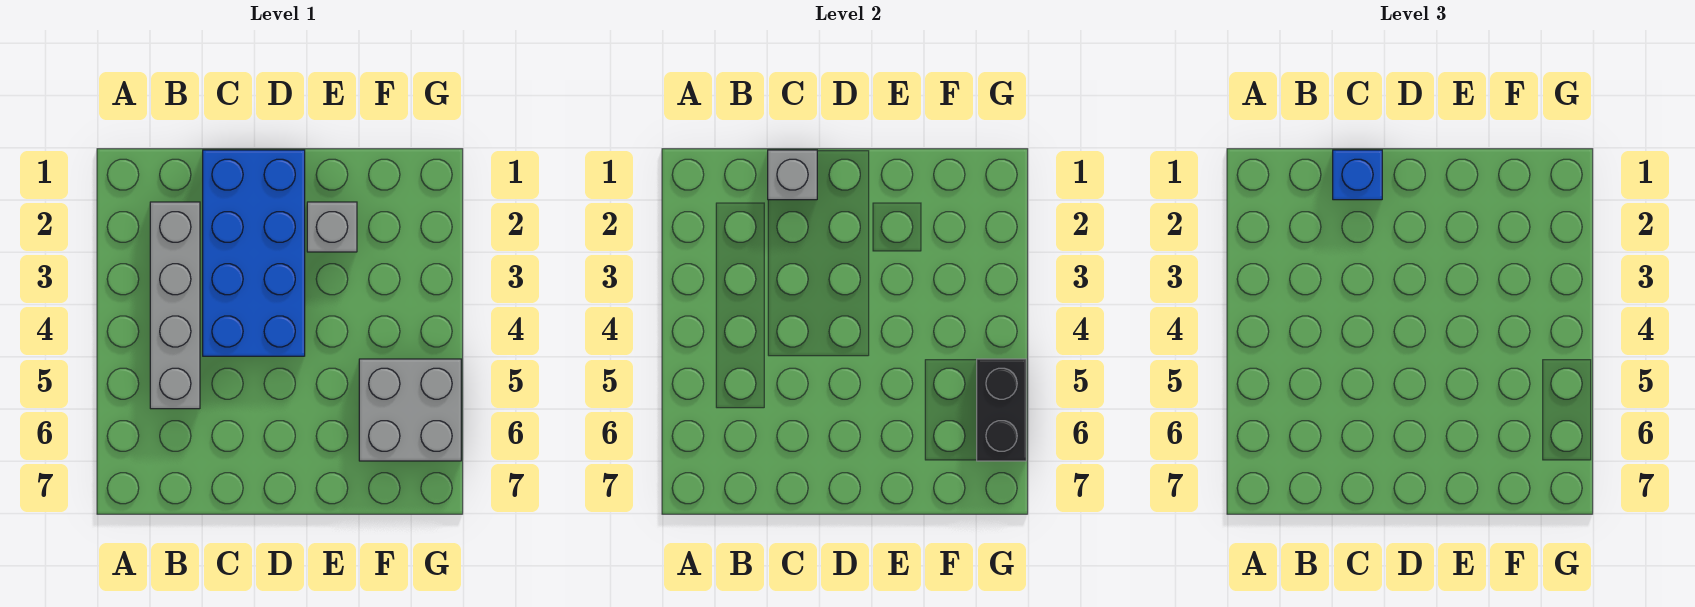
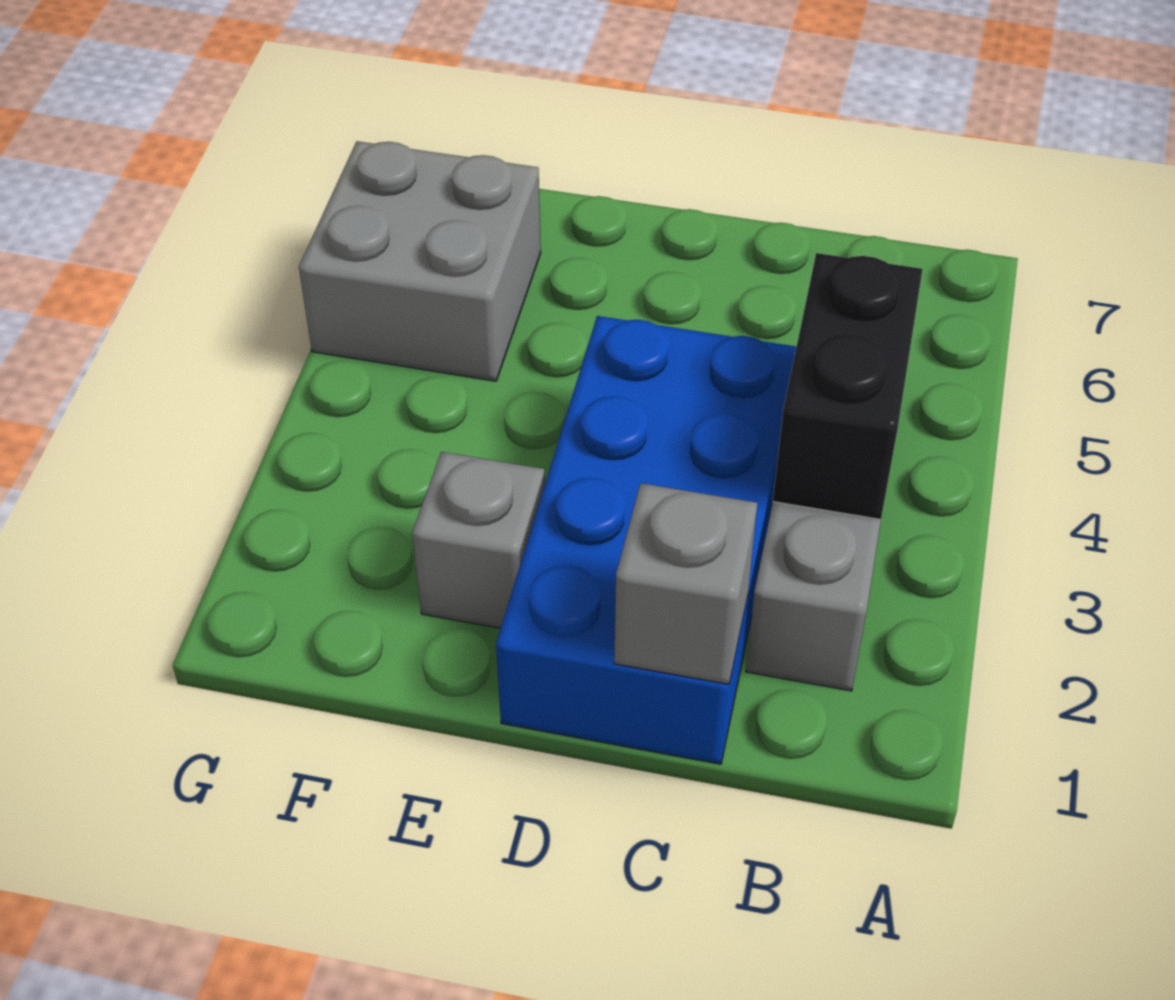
blue brick C1 level 3 -> none
black brick G5:G6 level 2 -> black brick B3:B4 level 2

